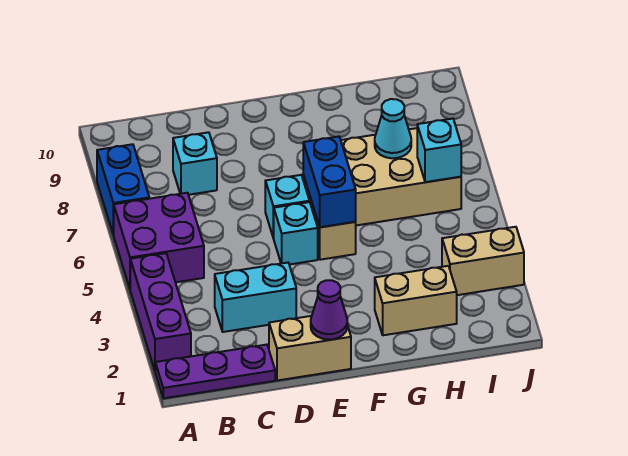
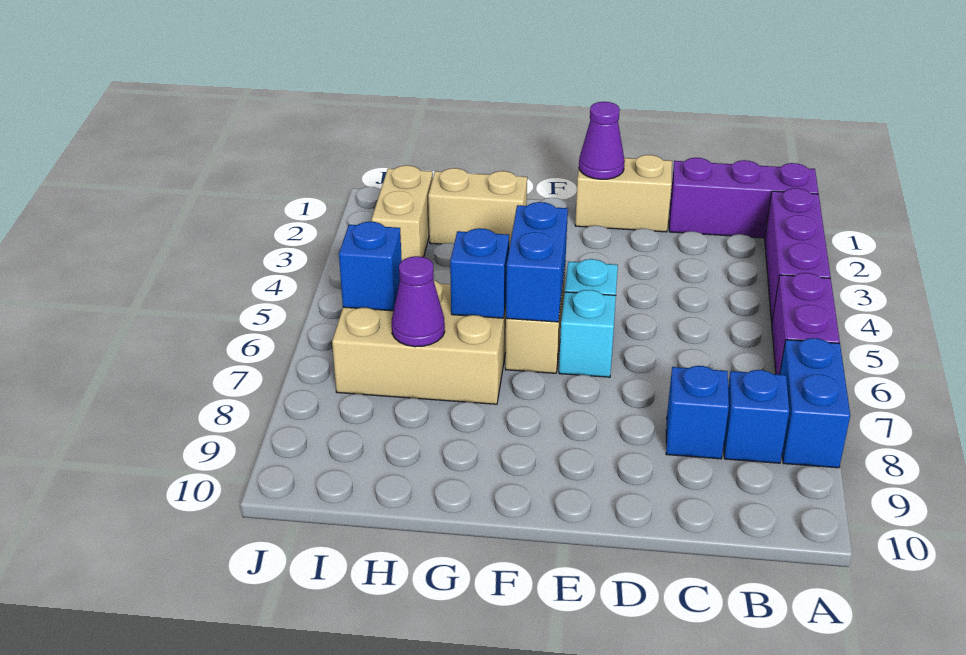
purple plate A1:C1 level 1 -> purple brick A1:C1 level 1
purple brick A5:B6 level 1 -> purple brick A5:A6 level 1
none -> blue brick B8 level 1
cyan brick C3:D3 level 1 -> none
cyan brick C8 level 1 -> blue brick C8 level 1
none -> blue brick G6 level 2
cyan cone H7 level 2 -> purple cone H7 level 2
tan brick I3:J3 level 1 -> tan brick I2:I3 level 1
cyan brick I6 level 2 -> blue brick I6 level 2

